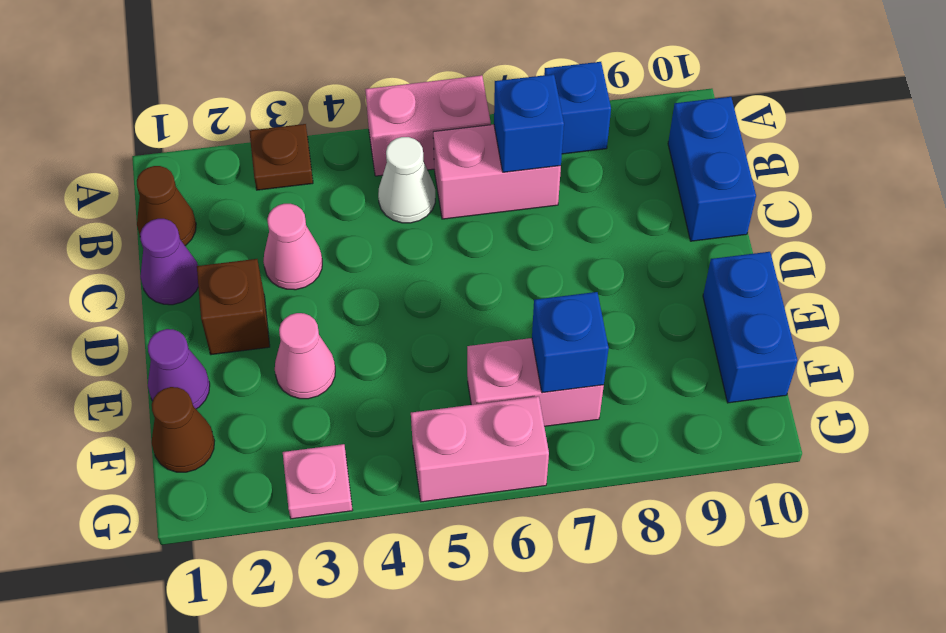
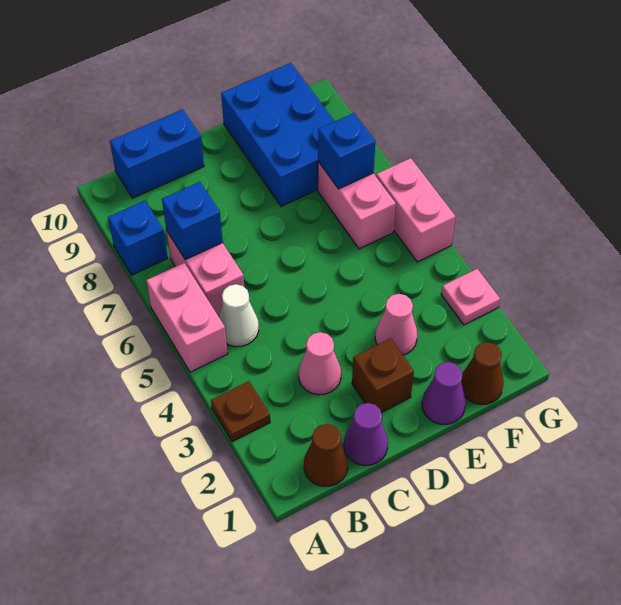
blue brick E10:F10 level 1 -> blue brick E8:F10 level 1

